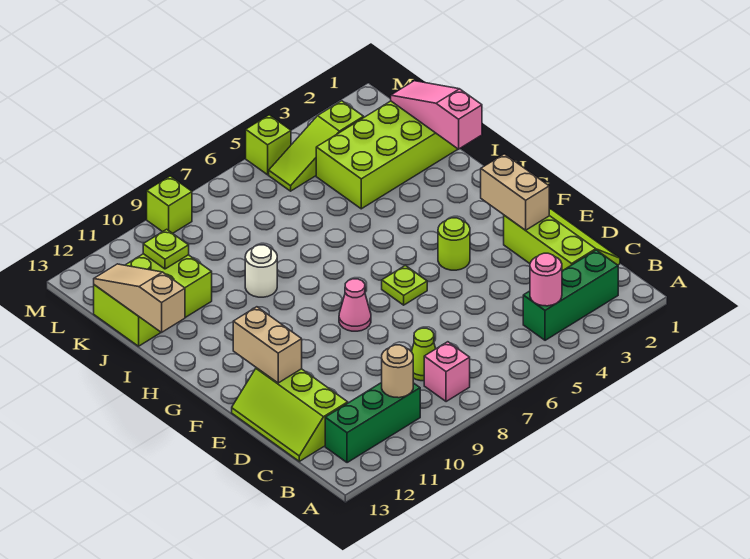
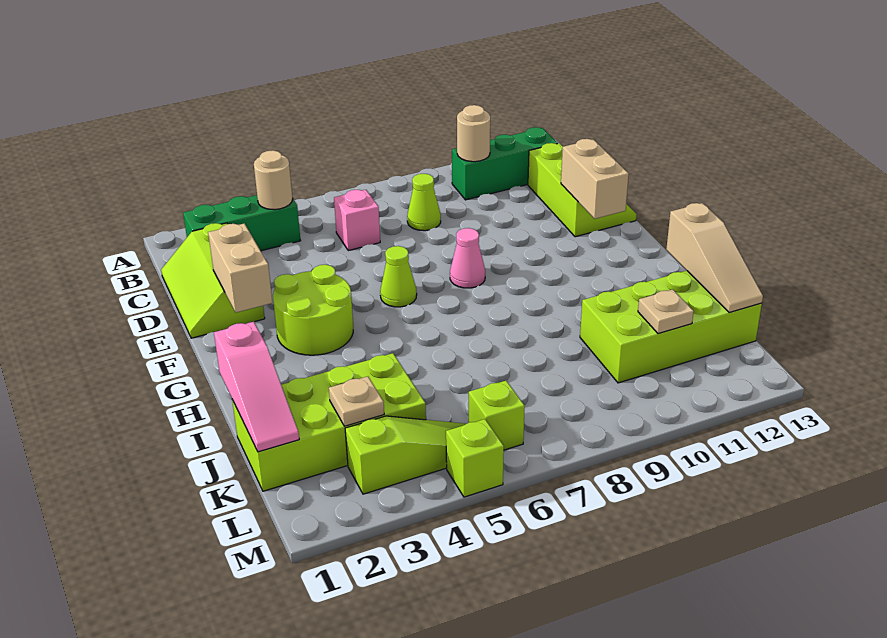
pink round brick B4 level 2 -> tan round brick B4 level 2
pink brick B8 level 1 -> pink brick C6 level 1
lime round brick F4 level 1 -> lime round brick F3:G4 level 1
lime plate F6 level 1 -> lime cone F6 level 1
white round brick I9 level 1 -> none
lime brick J11:K13 level 1 -> lime brick J10:K13 level 1
none -> tan plate K3 level 2
lime plate K11 level 2 -> tan plate K11 level 2
lime brick M9 level 1 -> lime brick L6 level 1

